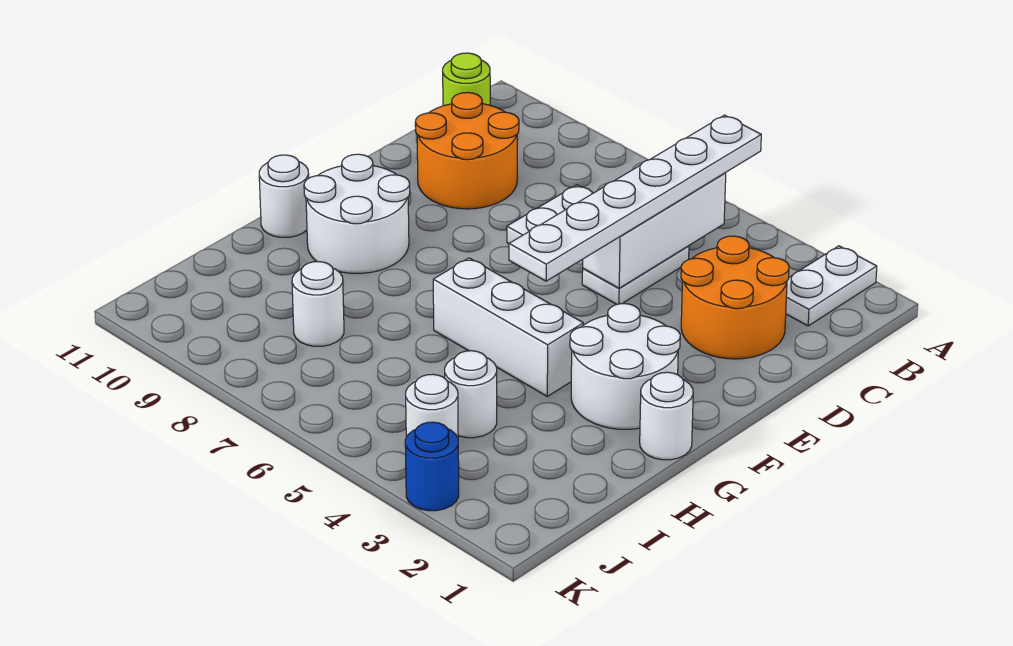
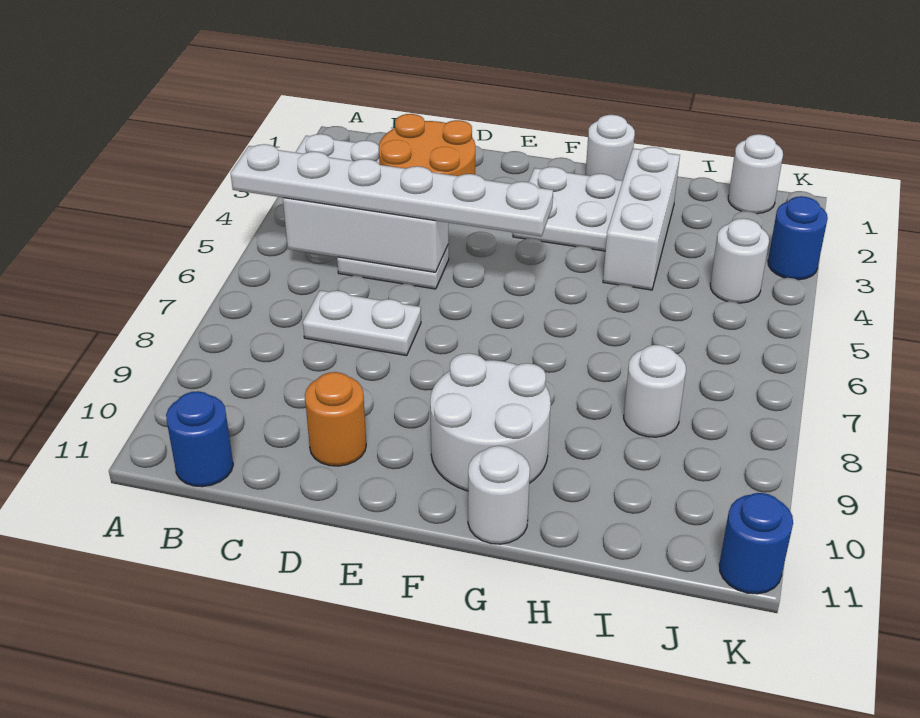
lime round brick B11 level 1 -> blue round brick B11 level 1
orange round brick C9:D10 level 1 -> orange round brick D10 level 1
white round brick F2:G3 level 1 -> white plate F2:G3 level 1
white brick G4:G6 level 1 -> white brick H2:H4 level 1
white round brick I4 level 1 -> white round brick J1 level 1
none -> blue round brick K11 level 1

